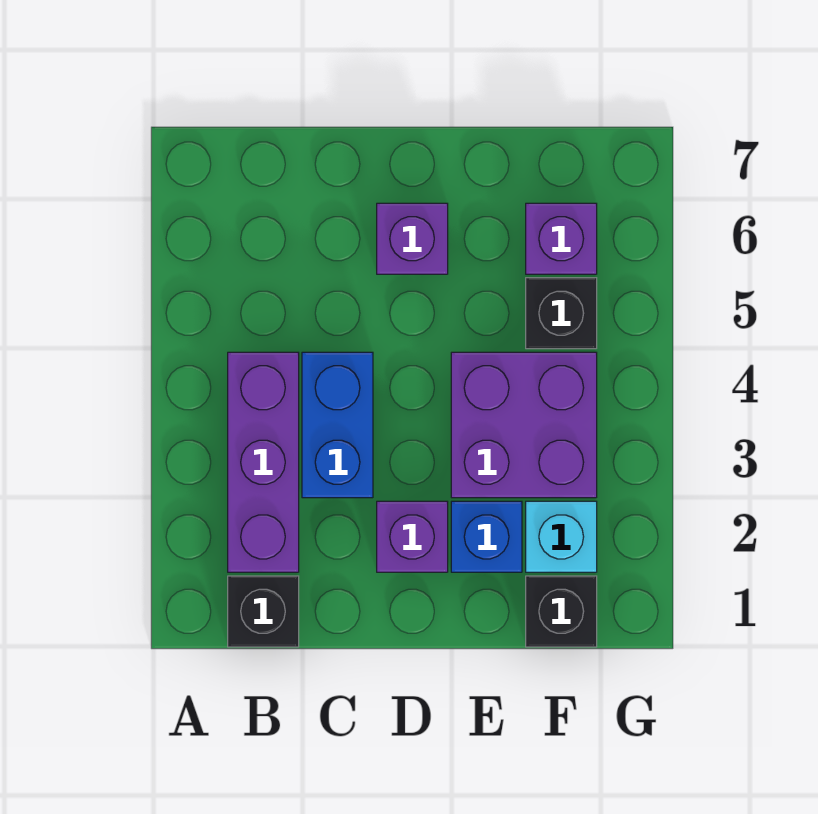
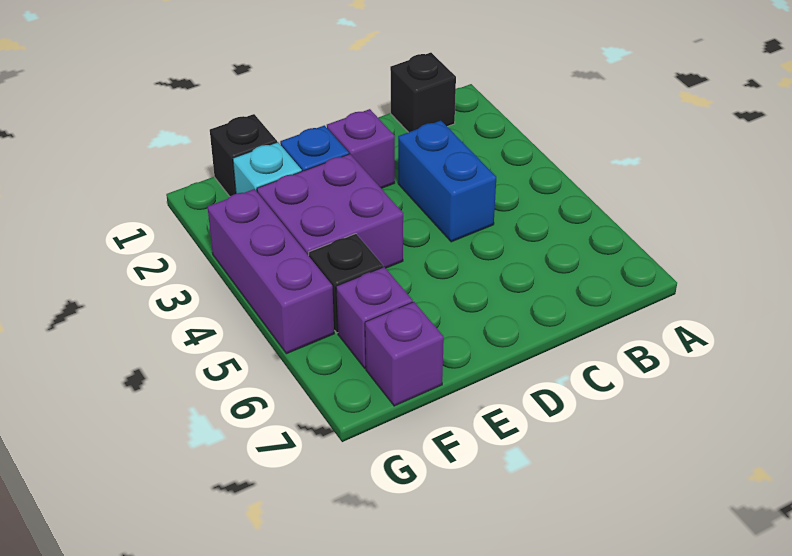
purple brick B2:B4 level 1 -> purple brick G3:G5 level 1
purple brick D6 level 1 -> purple brick F7 level 1

